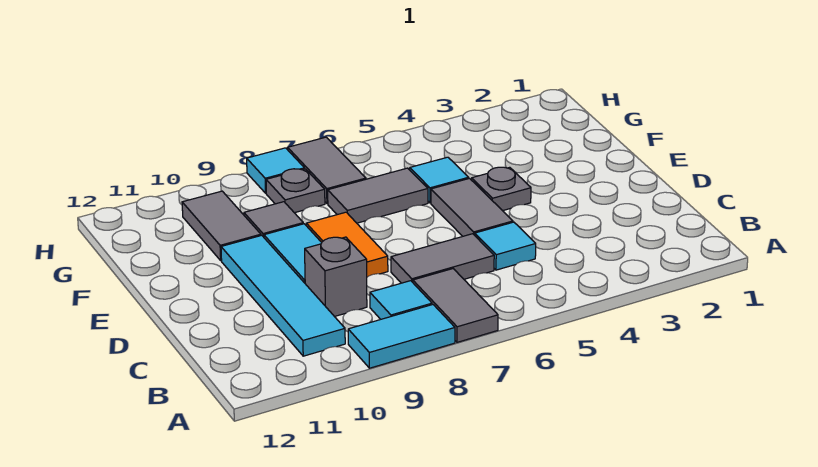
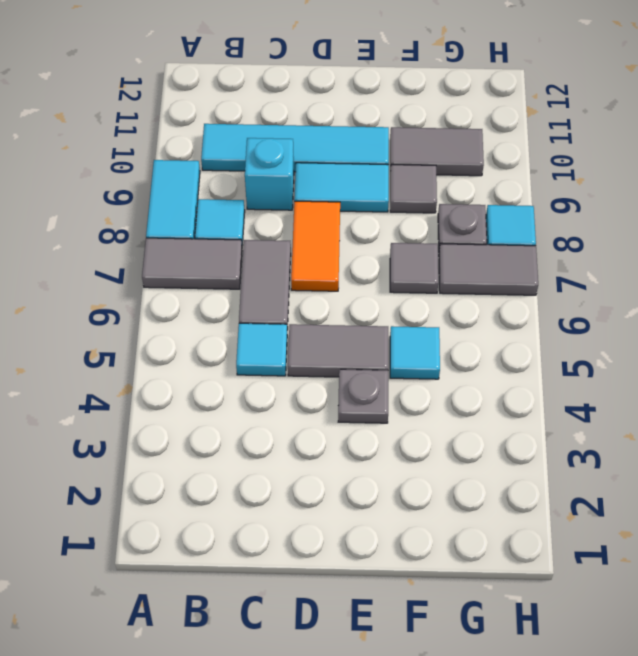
grey brick C9 level 1 -> cyan brick C9 level 1
orange tile D8:E8 level 1 -> orange tile D7:D8 level 1
grey tile F6:F7 level 1 -> grey tile F7 level 1

